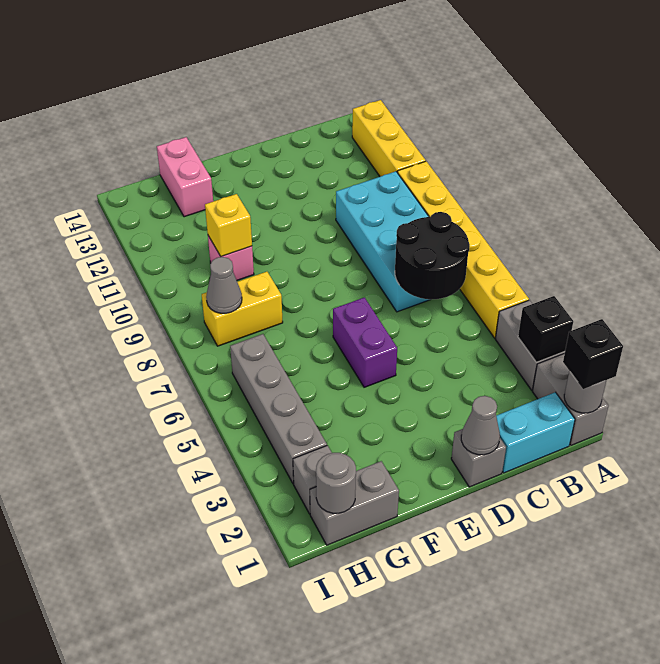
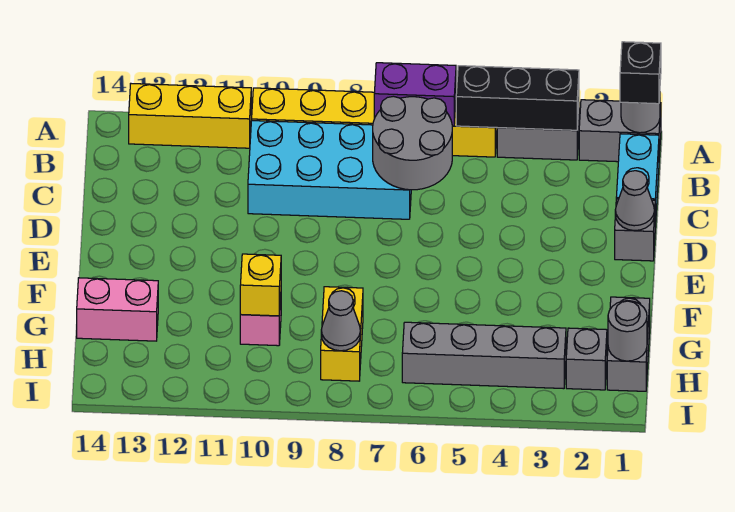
black brick A3 level 2 -> black brick A3:A5 level 2
black round brick B6:C7 level 2 -> grey round brick B6:C7 level 2
purple brick E5:E6 level 1 -> purple brick A6:A7 level 2

